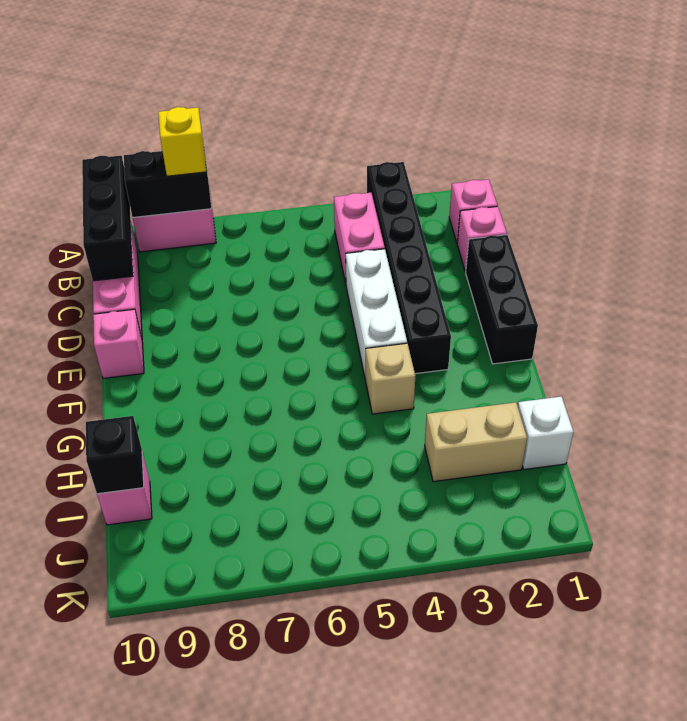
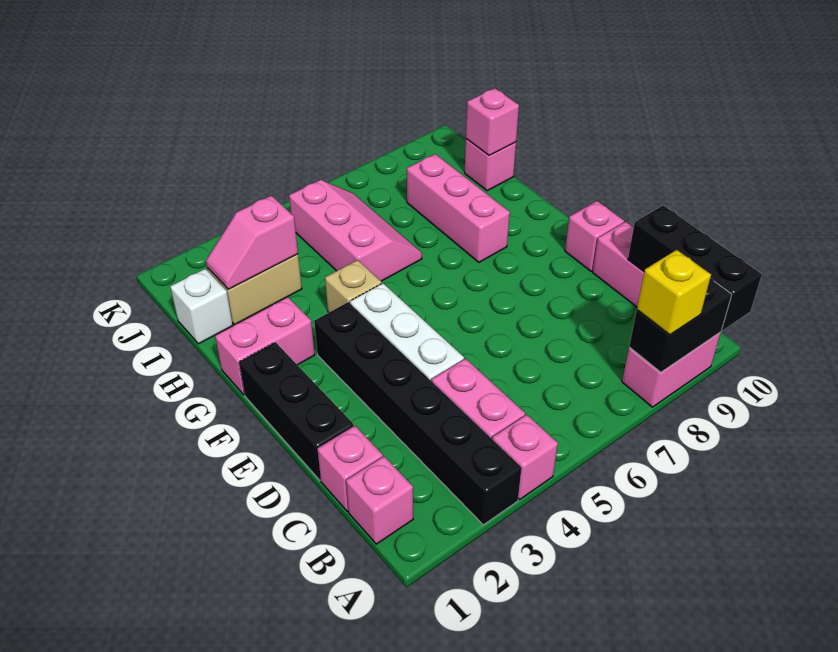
none -> pink brick A4 level 1
none -> pink brick G1:G2 level 1
none -> pink brick G8:I8 level 1
none -> pink slope H5:J6 level 1 top 5
none -> pink slope I2:I3 level 2 top 3
black brick I10 level 2 -> pink brick I10 level 2

